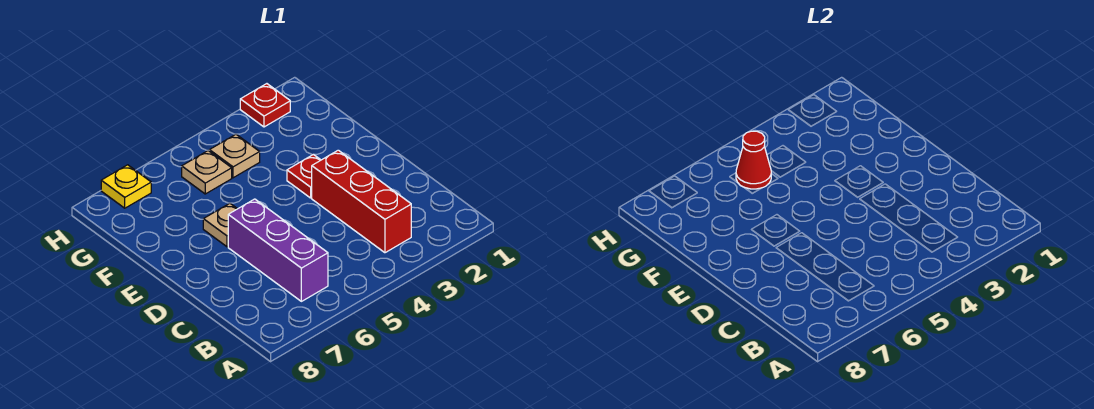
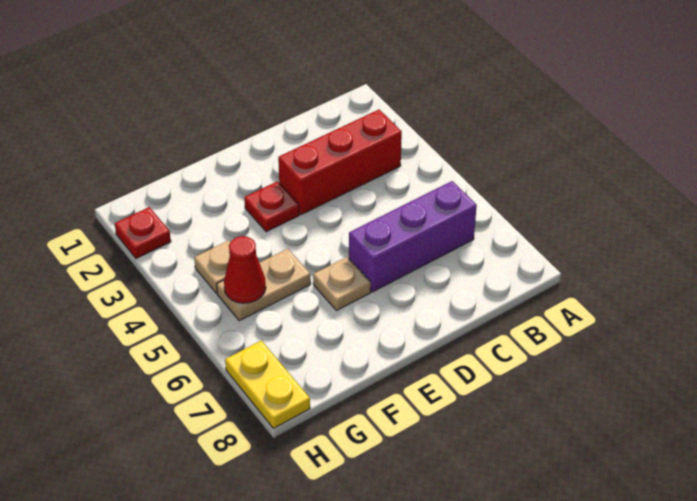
tan plate G5 level 1 -> tan plate F5:G5 level 1
yellow plate H7 level 1 -> yellow plate H7:H8 level 1

